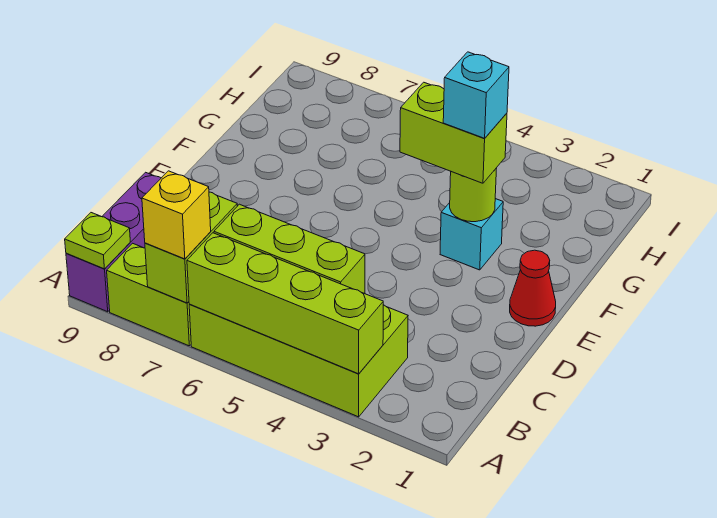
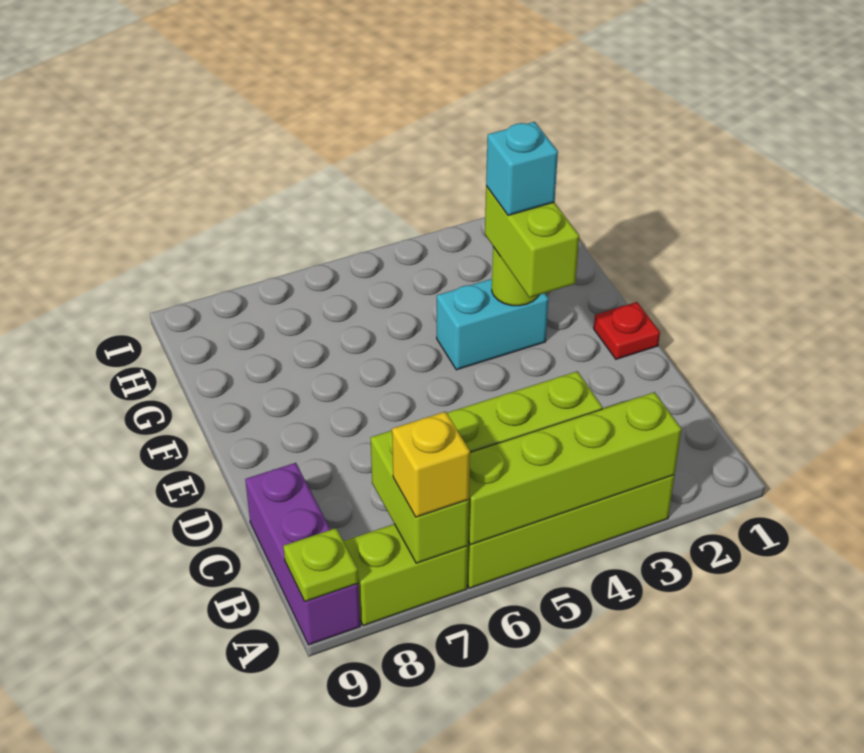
red cone E1 level 1 -> red plate E1 level 1
cyan brick F3 level 1 -> cyan brick F3:F4 level 1
lime brick F3:F4 level 3 -> lime brick E3:F3 level 3

